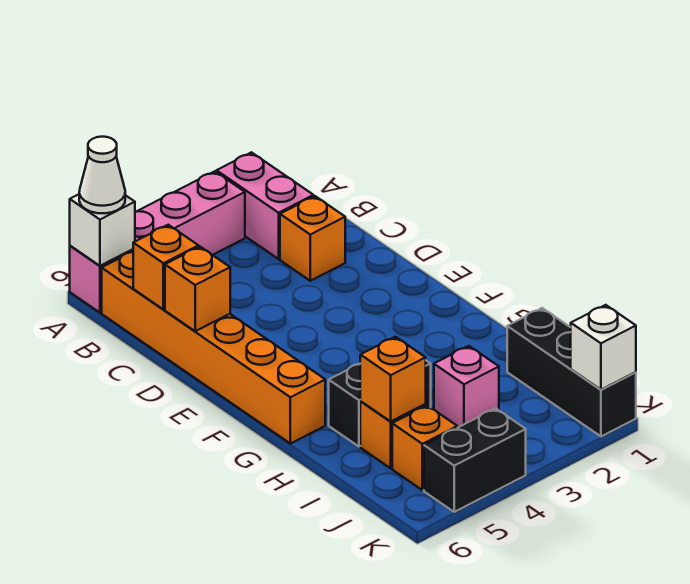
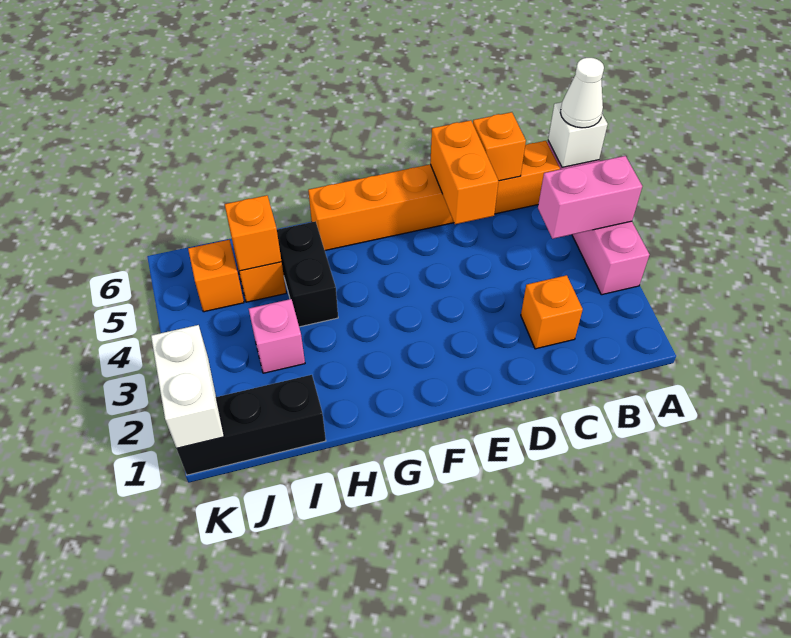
pink brick A2:B2 level 1 -> pink brick A4:B4 level 2
orange brick D6 level 2 -> orange brick D5:D6 level 2
white brick K1 level 2 -> white brick K1:K2 level 2
black brick K4:K5 level 1 -> none

